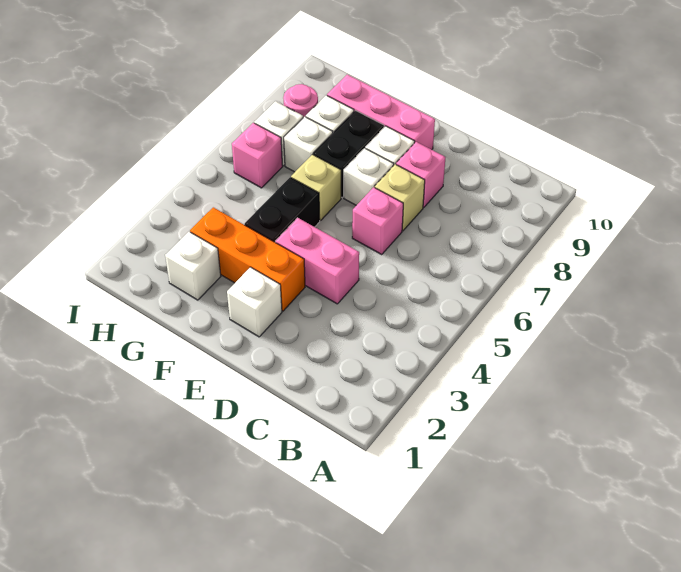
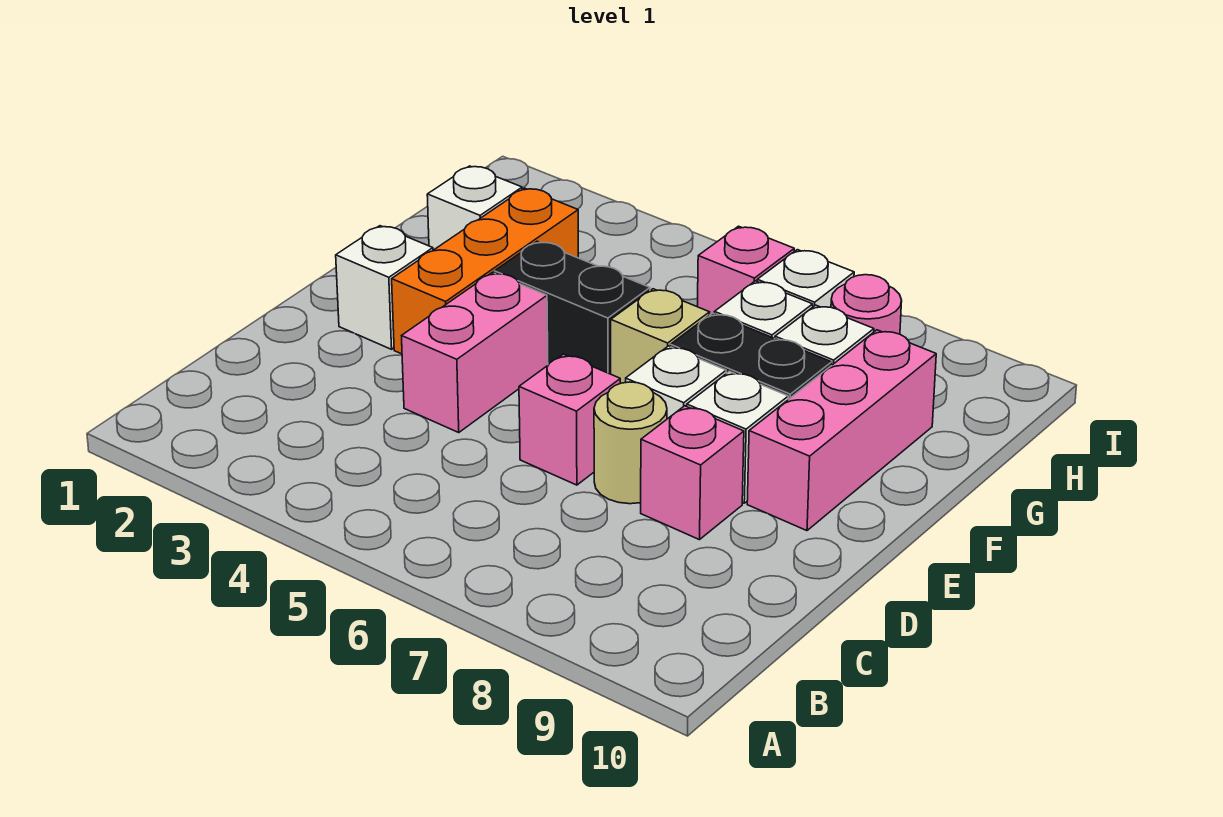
tan brick D7 level 1 -> tan round brick D7 level 1

